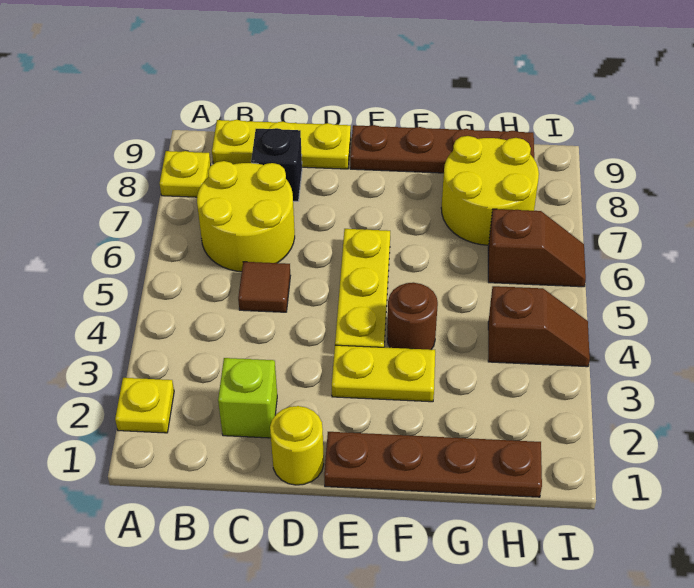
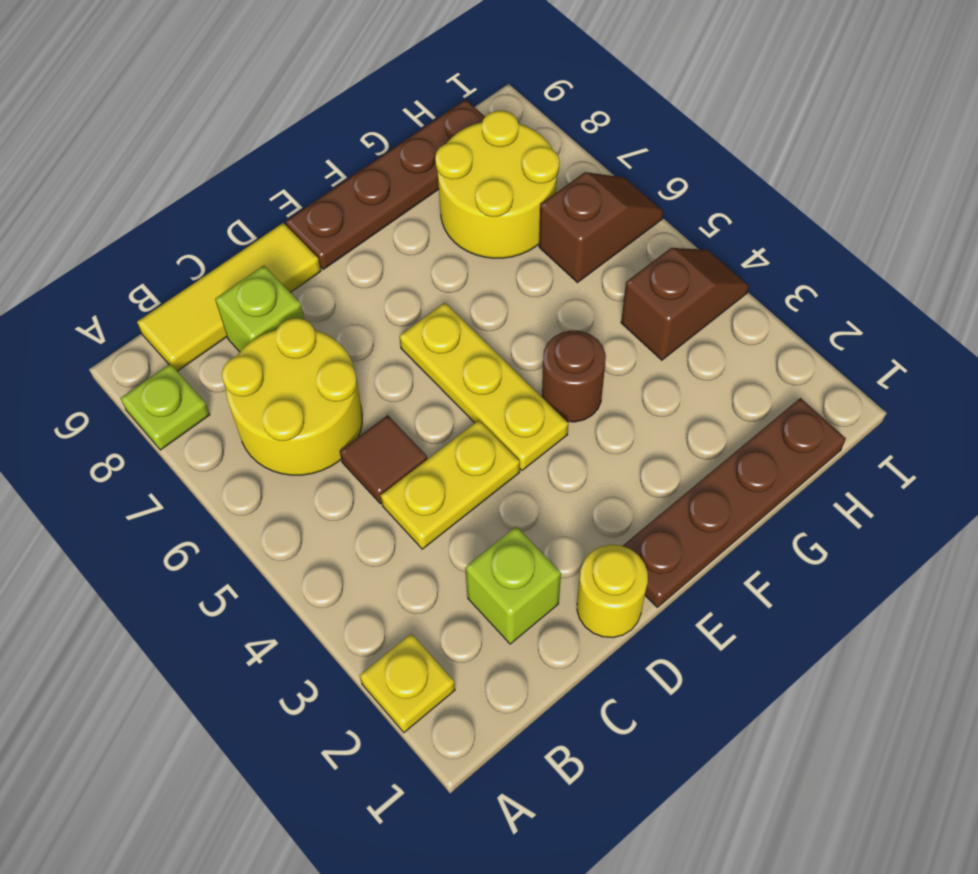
yellow plate A8 level 1 -> lime plate A8 level 1
yellow plate B9:D9 level 1 -> yellow tile B9:D9 level 1
black brick C8 level 1 -> lime brick C8 level 1
yellow plate E3:F3 level 1 -> yellow plate C4:D4 level 1

